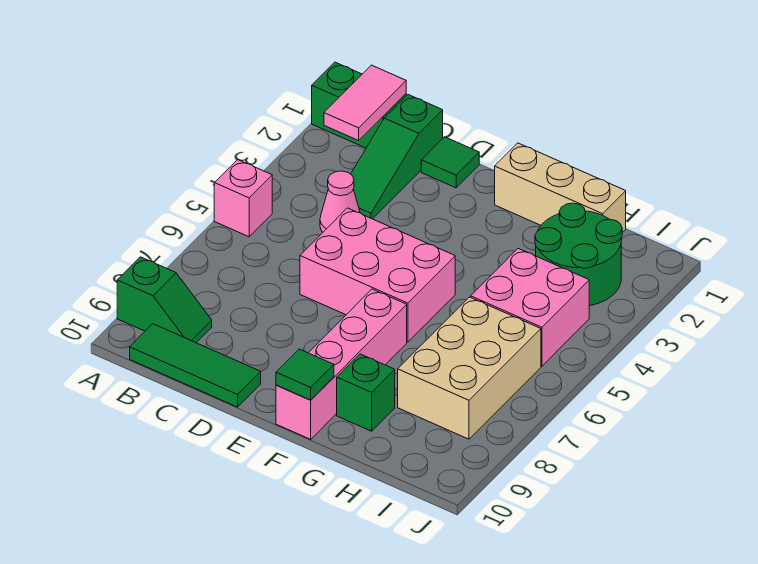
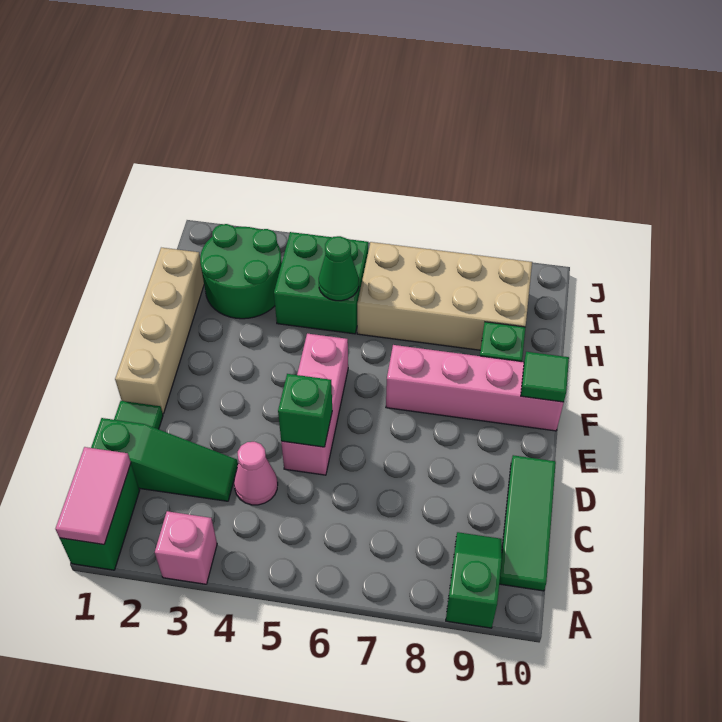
pink brick A5 level 1 -> pink brick A3 level 1
pink tile B1:B2 level 2 -> pink tile A1:B1 level 2
pink brick D5:F6 level 1 -> pink brick D5:F5 level 1
none -> green brick D5 level 2
tan brick F1:H1 level 1 -> tan brick E1:H1 level 1
pink brick H4:I5 level 1 -> green brick H4:I5 level 1
none -> green cone H5 level 2
tan brick H6:I8 level 1 -> tan brick H6:I9 level 1

